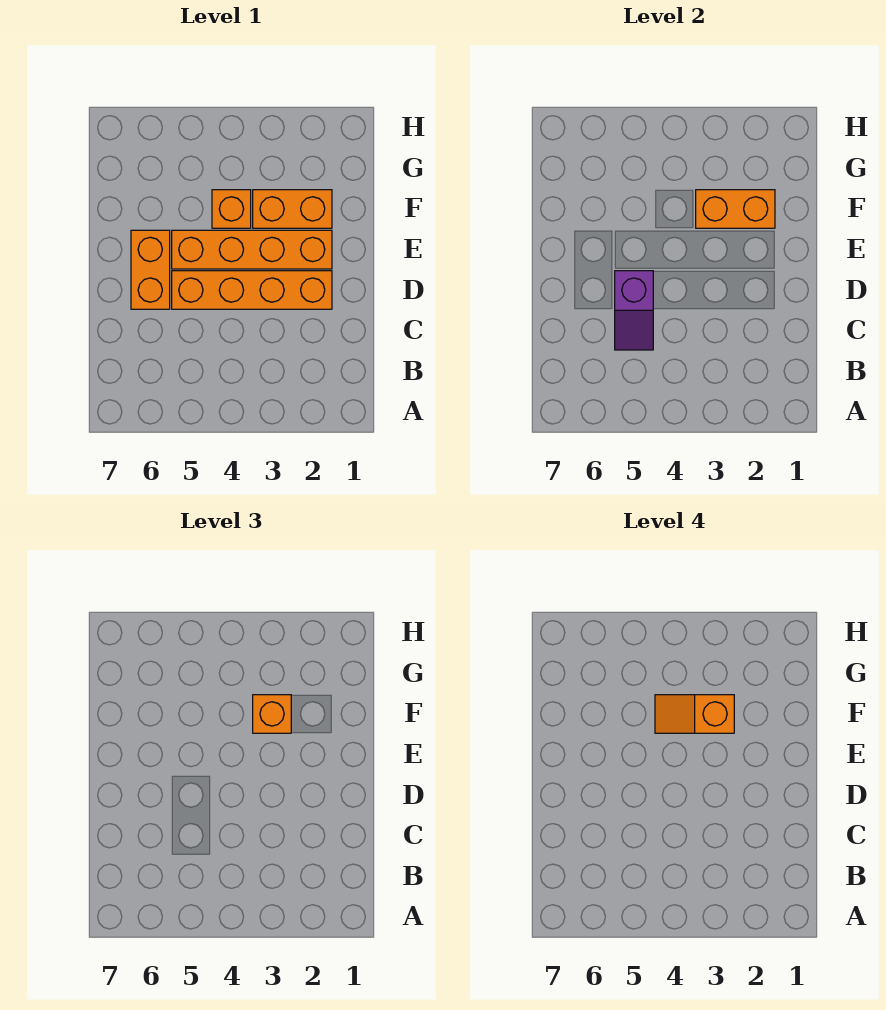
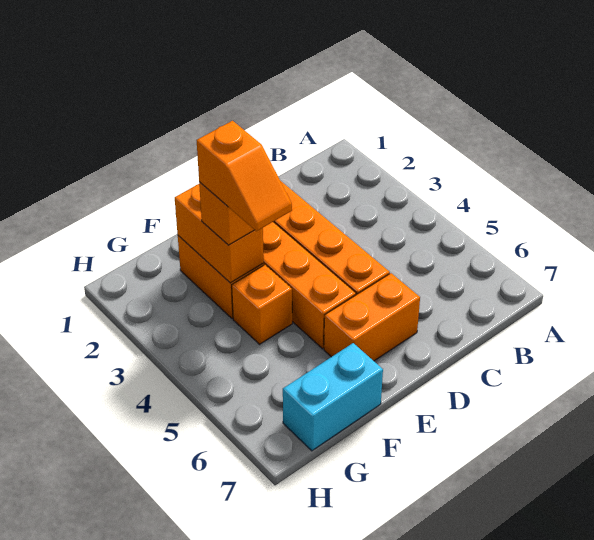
purple slope C5:D5 level 2 top D -> none
none -> cyan brick F7:G7 level 1

